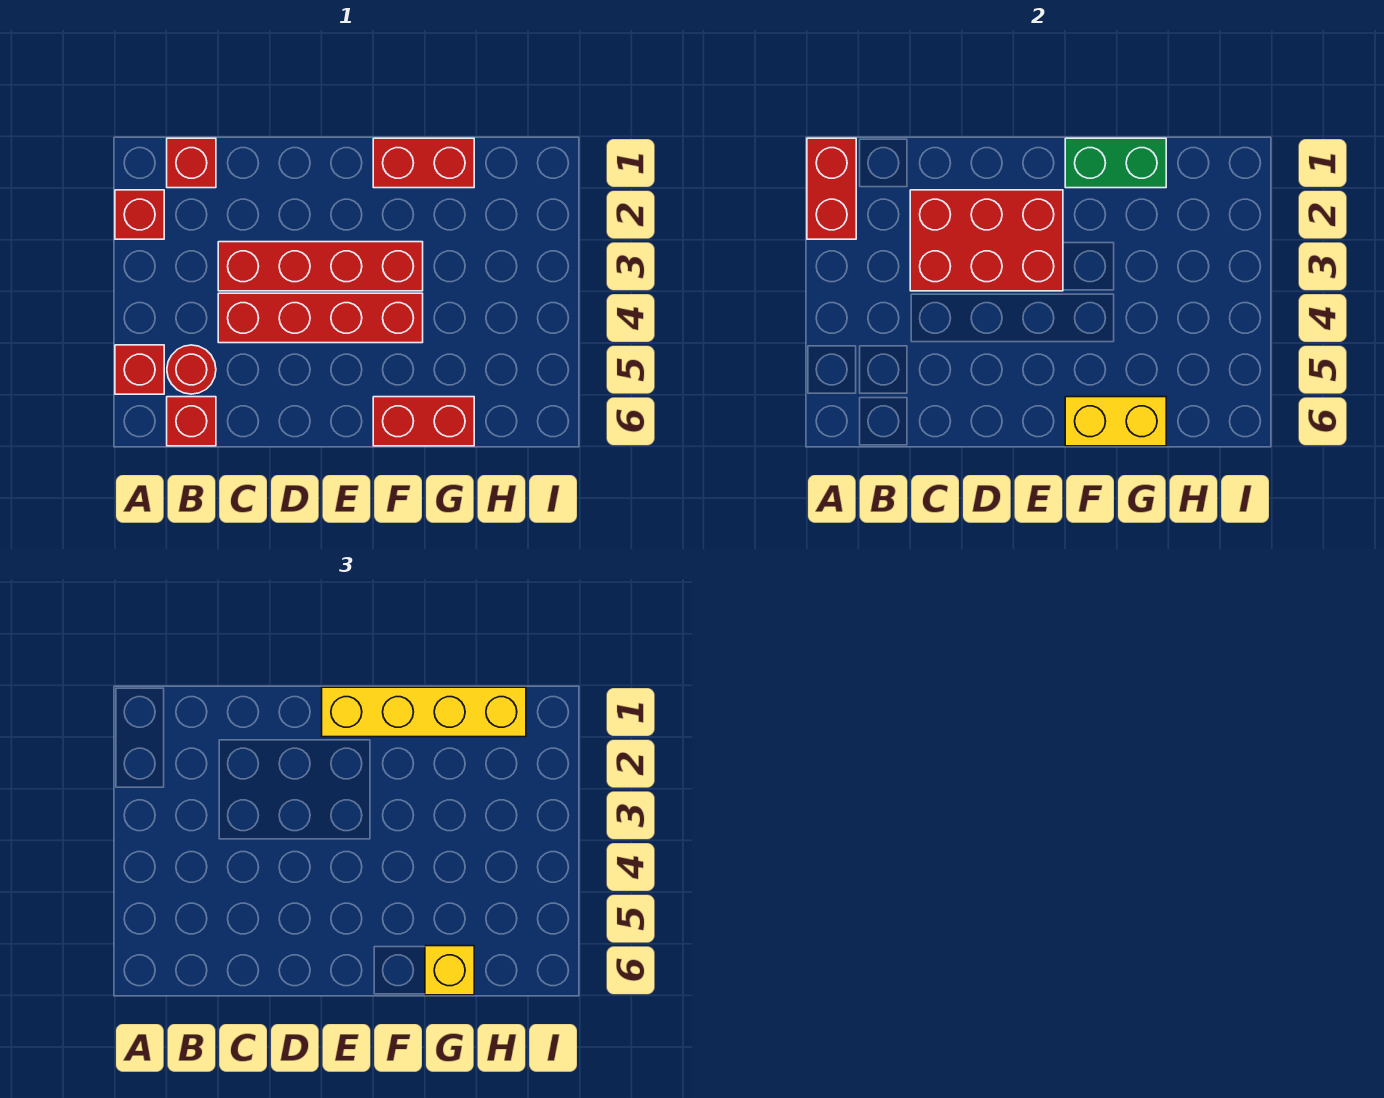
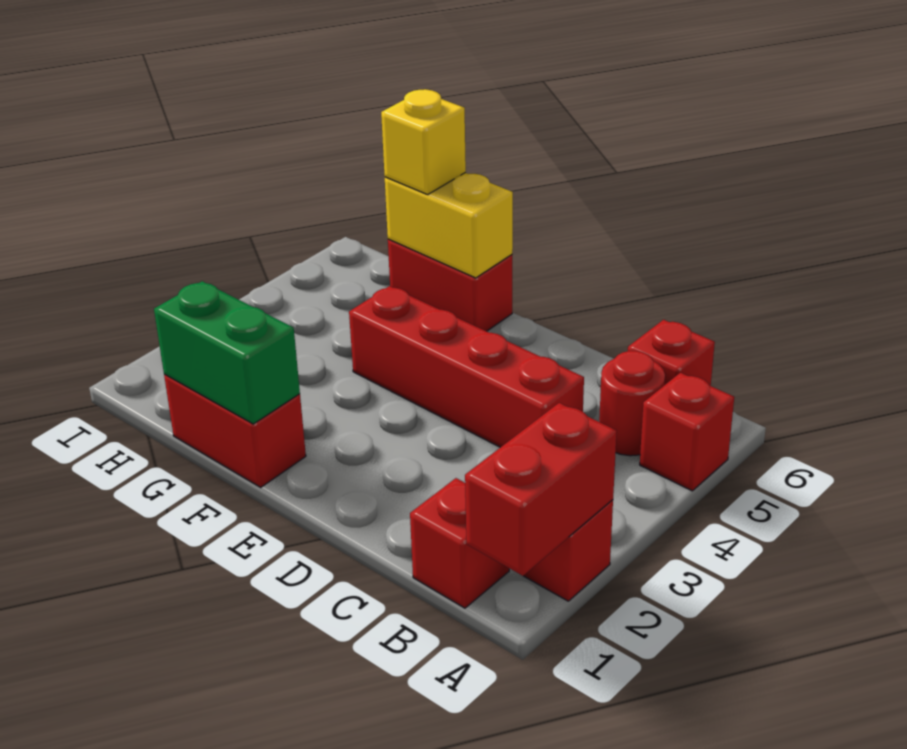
red brick C2:E3 level 2 -> none
red brick C3:F3 level 1 -> none
yellow brick E1:H1 level 3 -> none

